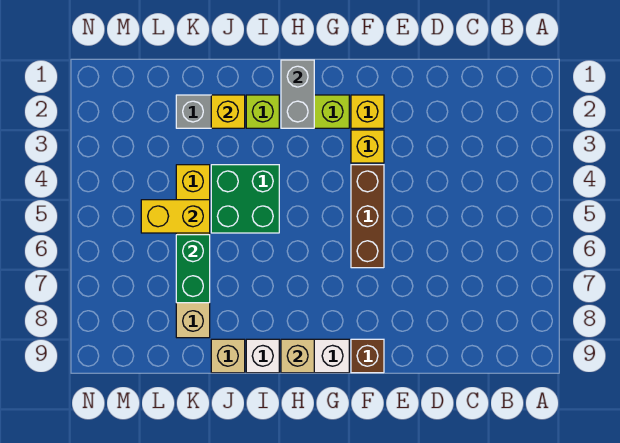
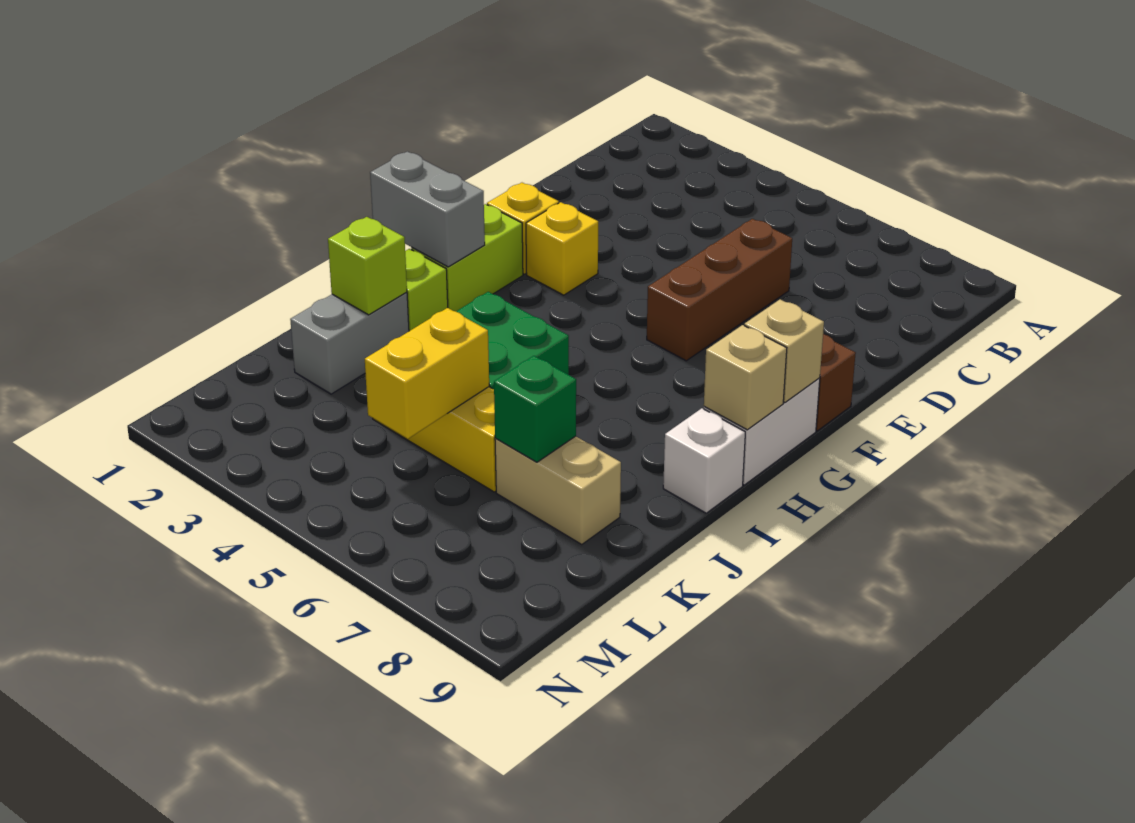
brown brick F4:F6 level 1 -> brown brick D6:F6 level 1
yellow brick J2 level 2 -> lime brick J2 level 2
tan brick J9 level 1 -> tan brick G9 level 2
green brick K6:K7 level 2 -> green brick K7 level 2

